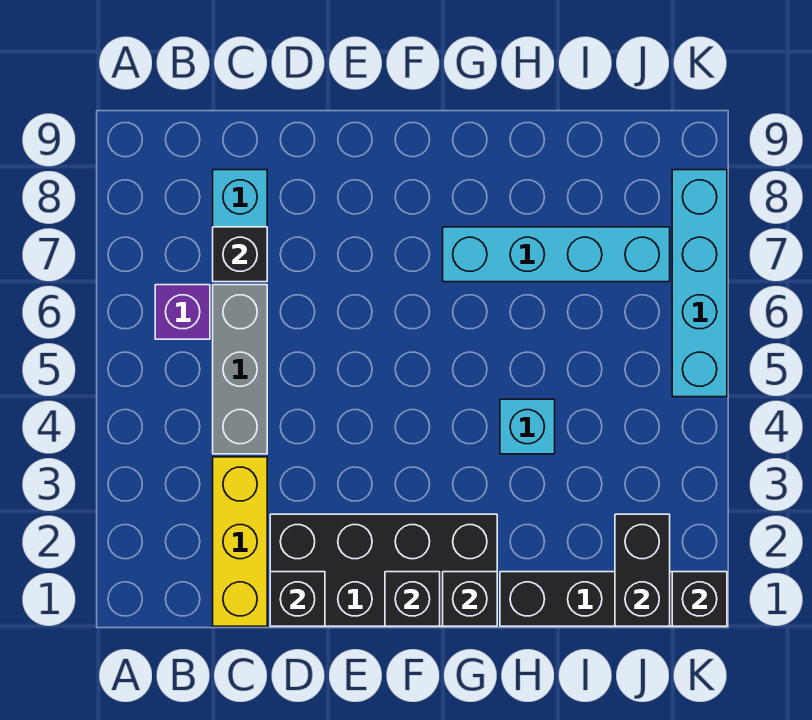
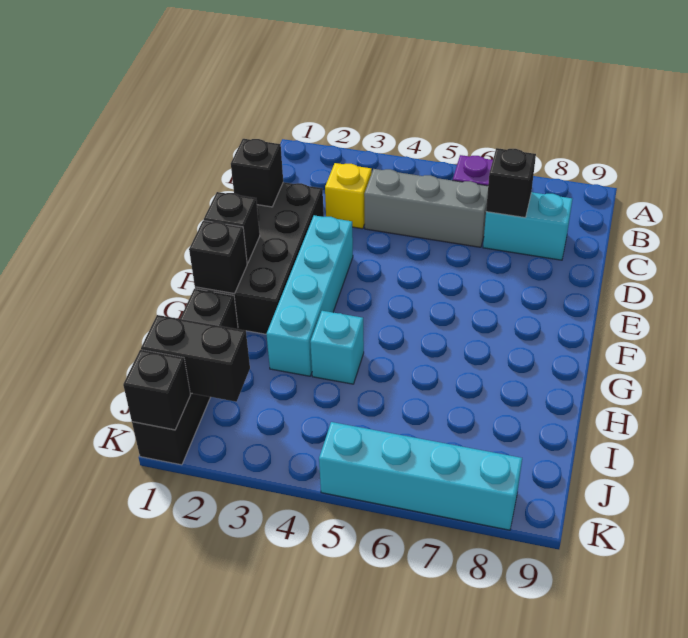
yellow brick C1:C3 level 1 -> yellow brick C3 level 1
cyan brick G7:J7 level 1 -> cyan brick E3:H3 level 1

